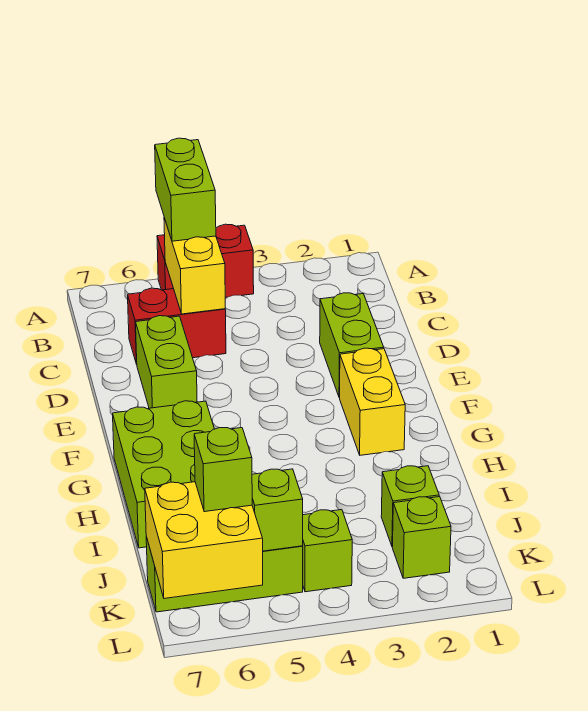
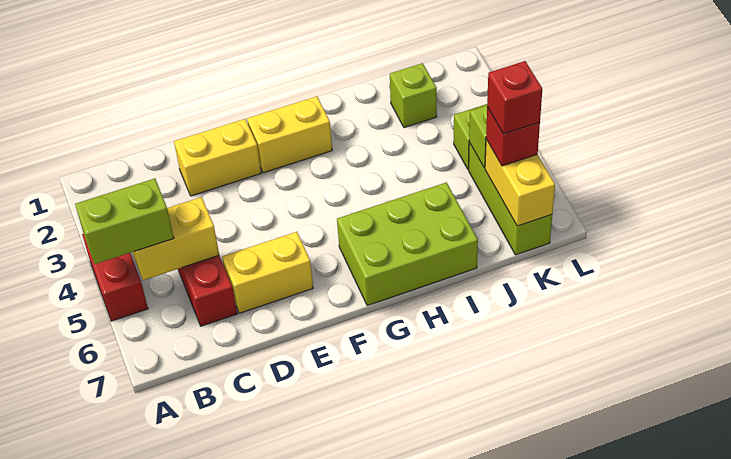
lime brick D2:E2 level 1 -> yellow brick D2:E2 level 1
lime brick D6:E6 level 1 -> yellow brick D6:E6 level 1
lime brick K2 level 1 -> none
yellow brick K6:L7 level 2 -> yellow brick K6:K7 level 2
lime brick K6 level 3 -> red brick K6 level 3
none -> red brick K6 level 4

